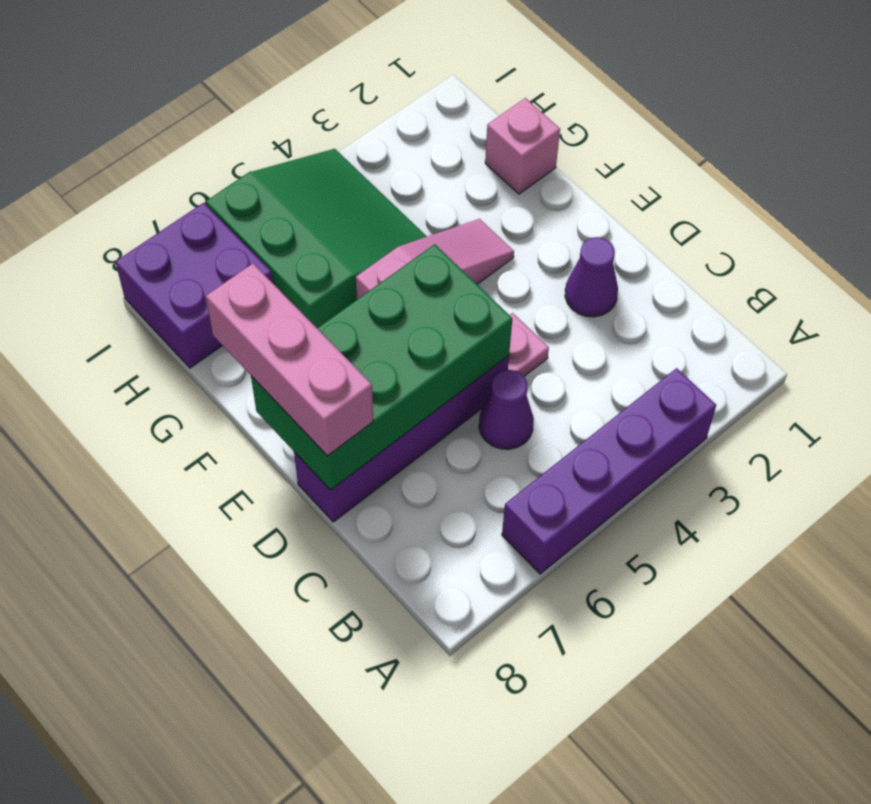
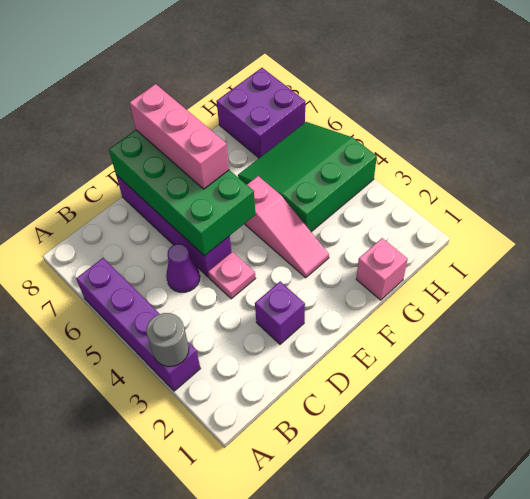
none -> grey round brick A3 level 2
purple cone D2 level 1 -> purple brick D2 level 1
pink brick D8:F8 level 3 -> pink brick E6:E8 level 3
green slope G4:I6 level 1 top 6 -> green slope G4:I6 level 1 top 4

